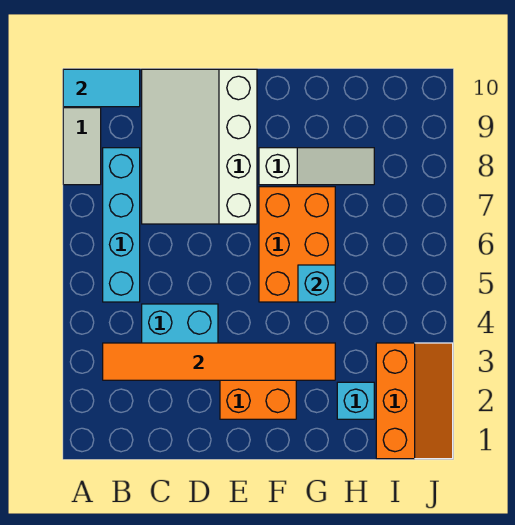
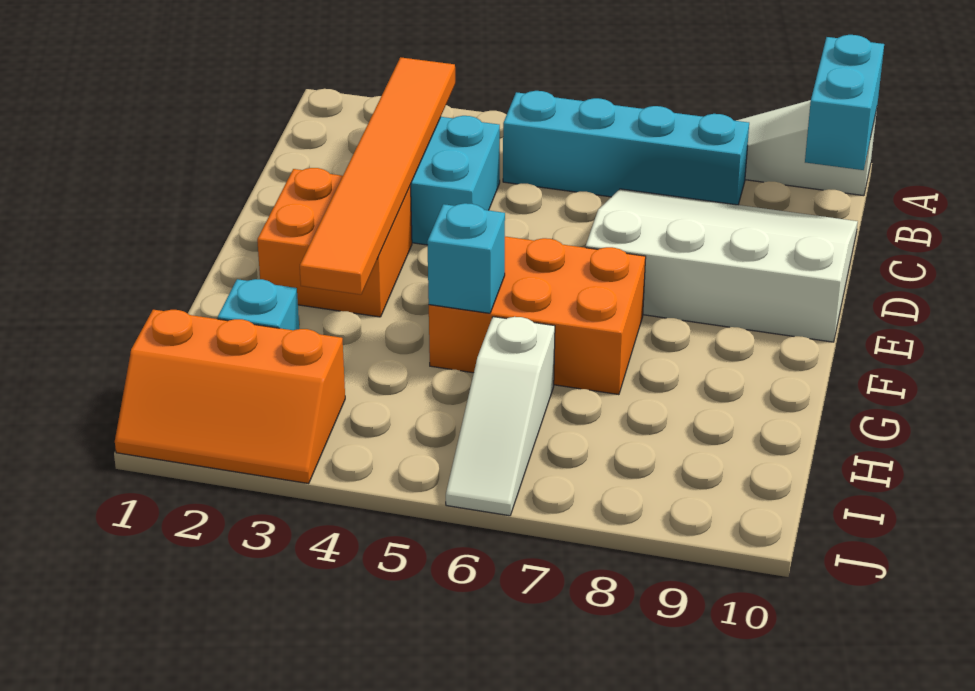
cyan tile A10:B10 level 2 -> cyan brick A10:B10 level 2
white slope F8:H8 level 1 top F -> white slope H6:J6 level 1 top H

